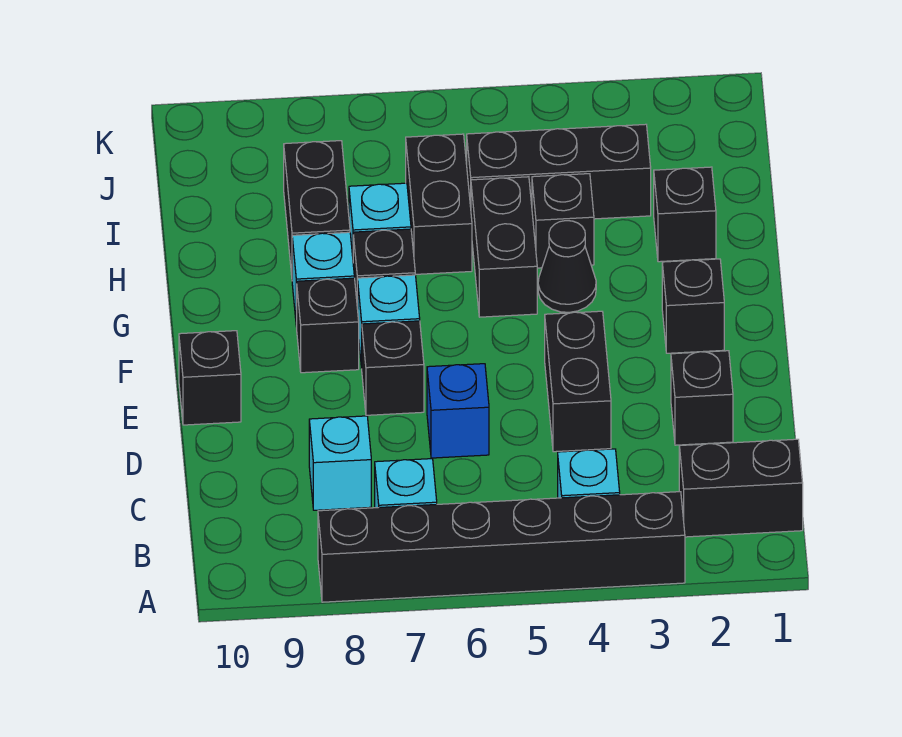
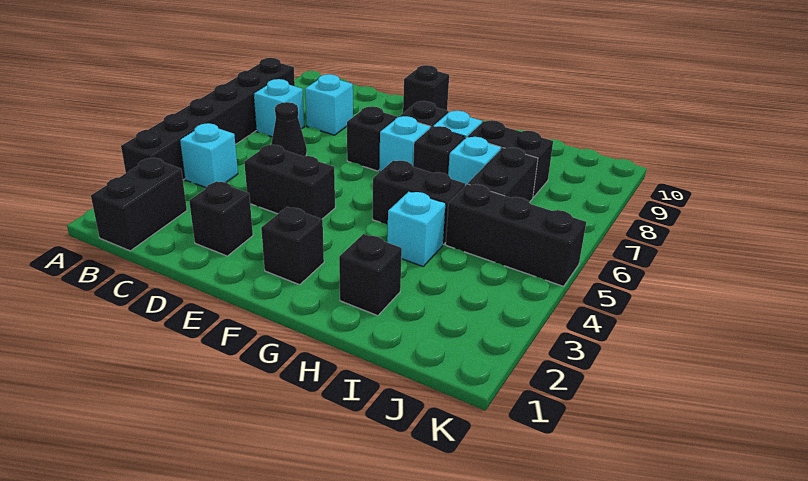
blue brick D6 level 1 -> none
black cone G4 level 1 -> black cone C6 level 1
black brick H4 level 1 -> cyan brick H4 level 1
black brick H6:I6 level 1 -> black brick I6:I7 level 1
black brick I3:I5 level 1 -> black brick I5:K5 level 1

